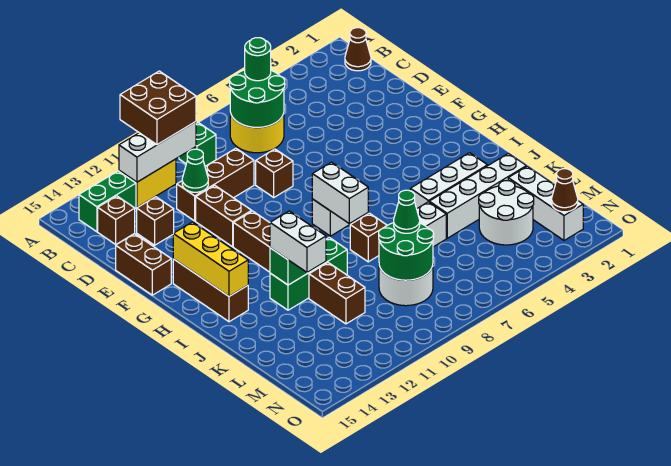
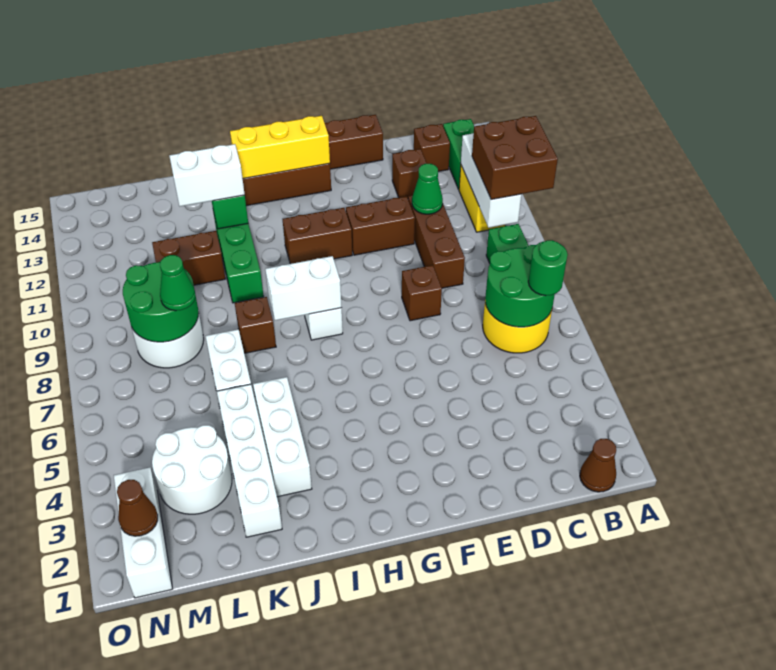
white brick L2:N2 level 1 -> white brick N1:N3 level 1

